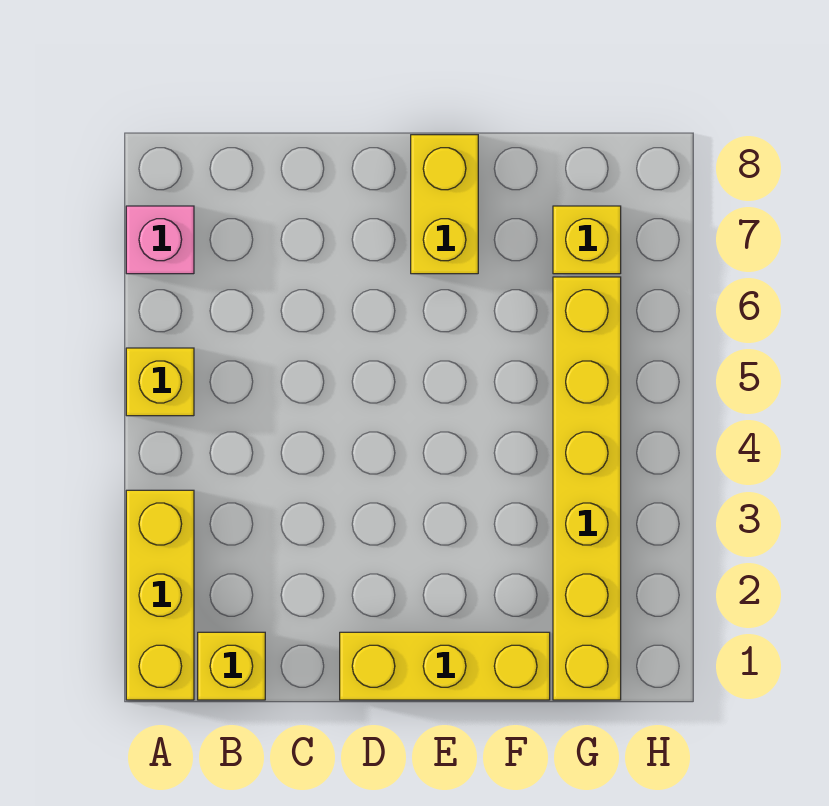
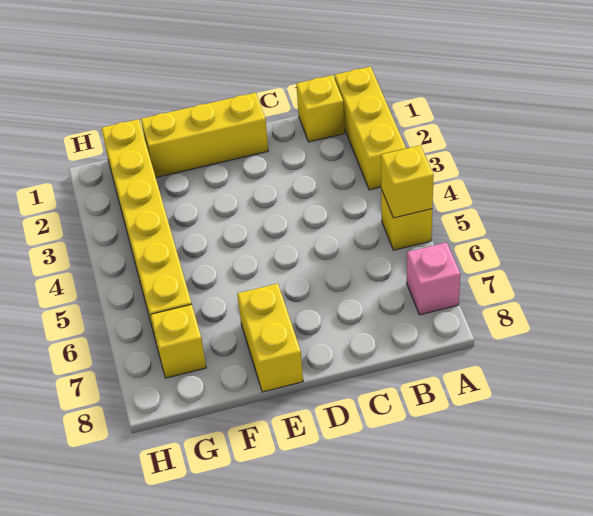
none -> yellow brick A5 level 2

